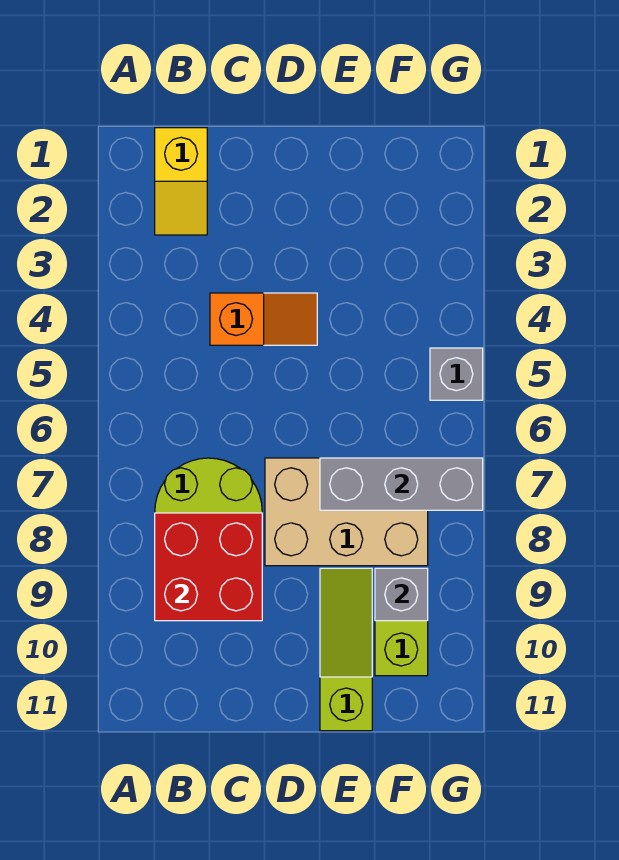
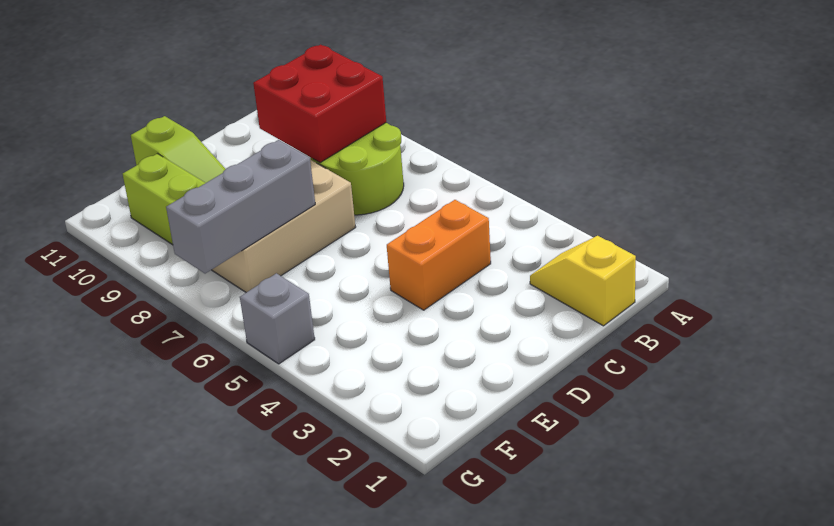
orange slope C4:D4 level 1 top C -> orange brick C4:D4 level 1
grey brick F9 level 2 -> none

